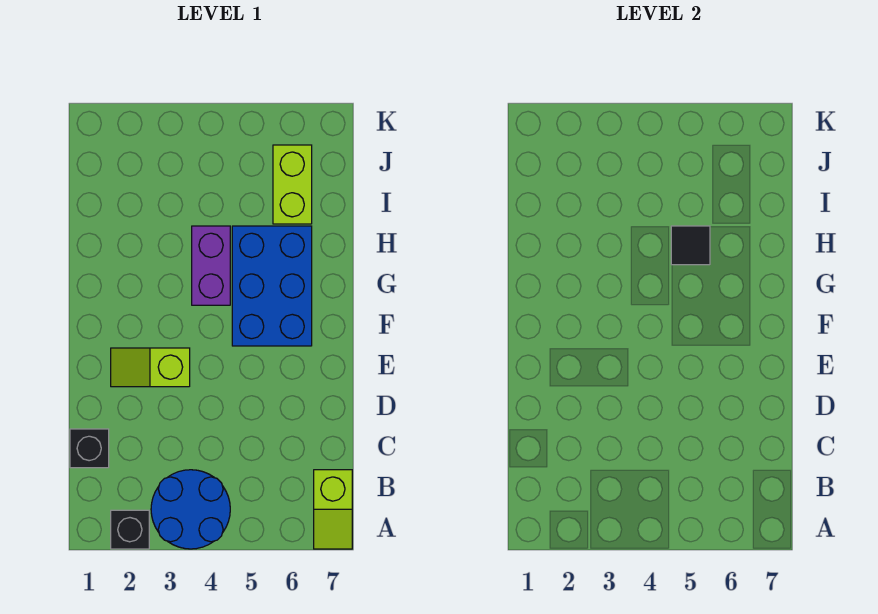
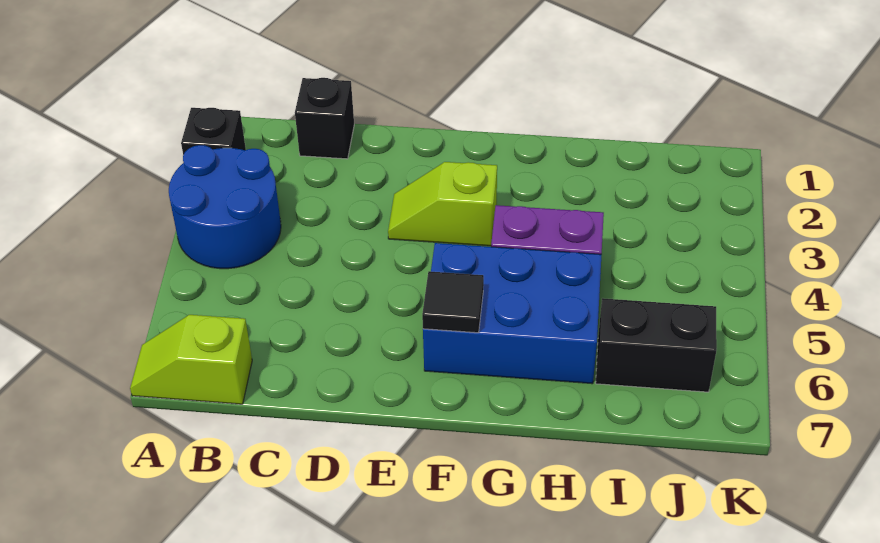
lime slope E2:E3 level 1 top 3 -> lime slope E3:F3 level 1 top F
black tile H5 level 2 -> black tile F6 level 2
lime brick I6:J6 level 1 -> black brick I6:J6 level 1

